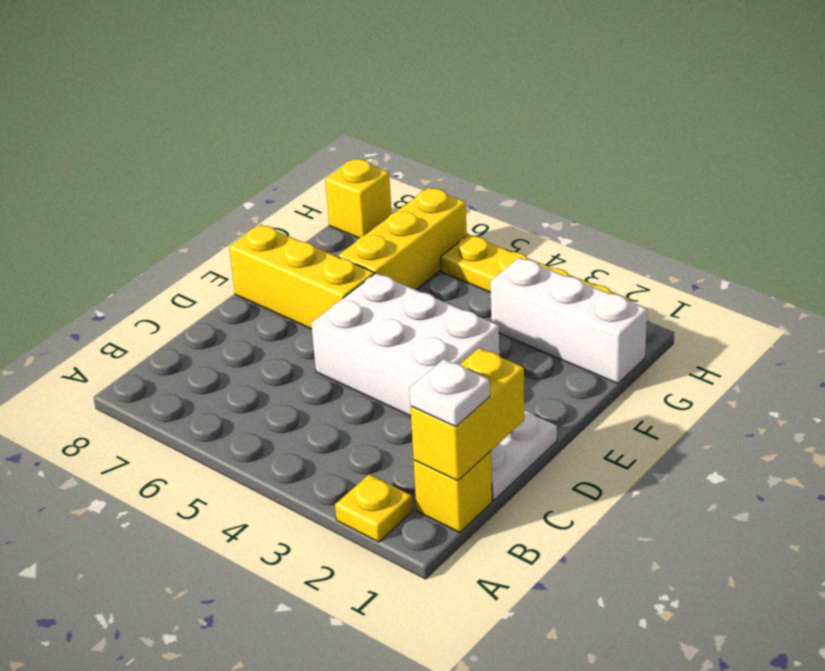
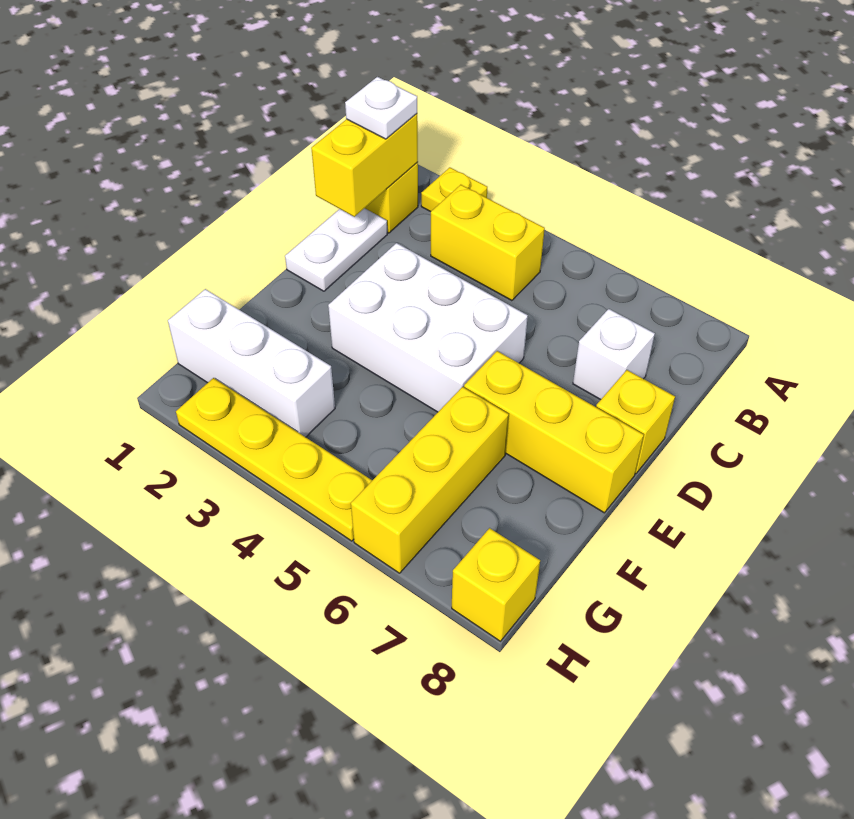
none -> yellow brick B3:B4 level 1
none -> white brick C7 level 1
none -> yellow brick D8 level 1

